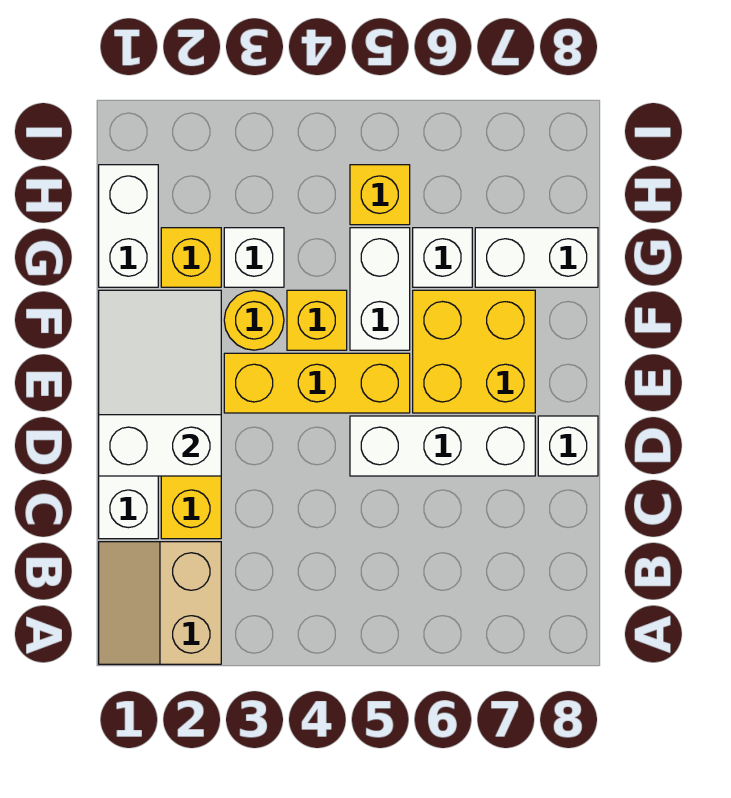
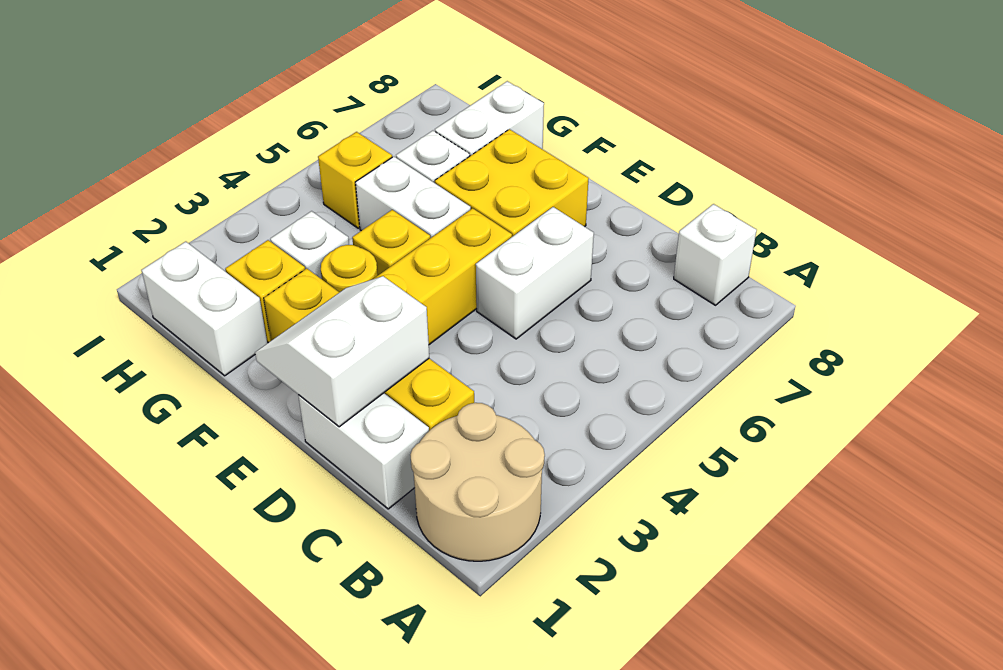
tan slope A1:B2 level 1 top 2 -> tan round brick A1:B2 level 1
white slope D1:F2 level 2 top D -> white slope D1:E2 level 2 top D
white brick D5:D7 level 1 -> white brick D5:D6 level 1
white brick D8 level 1 -> white brick B8 level 1

